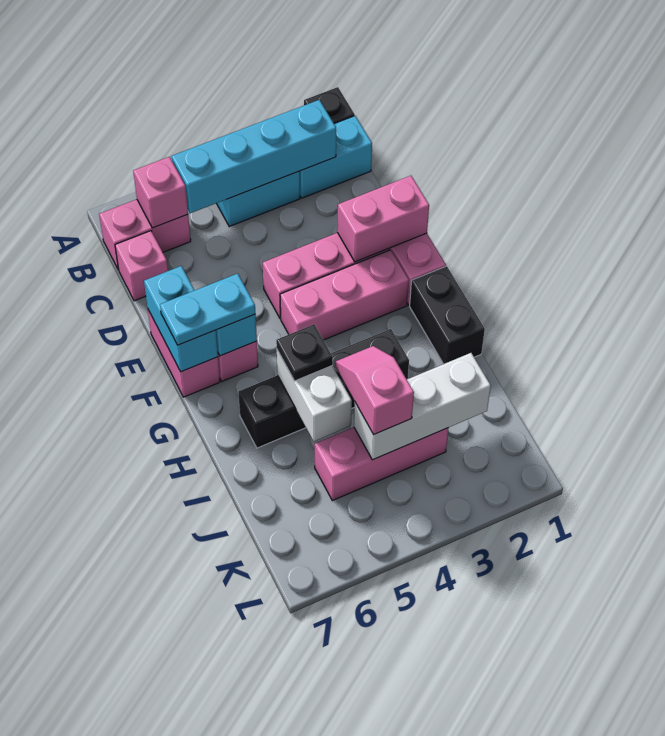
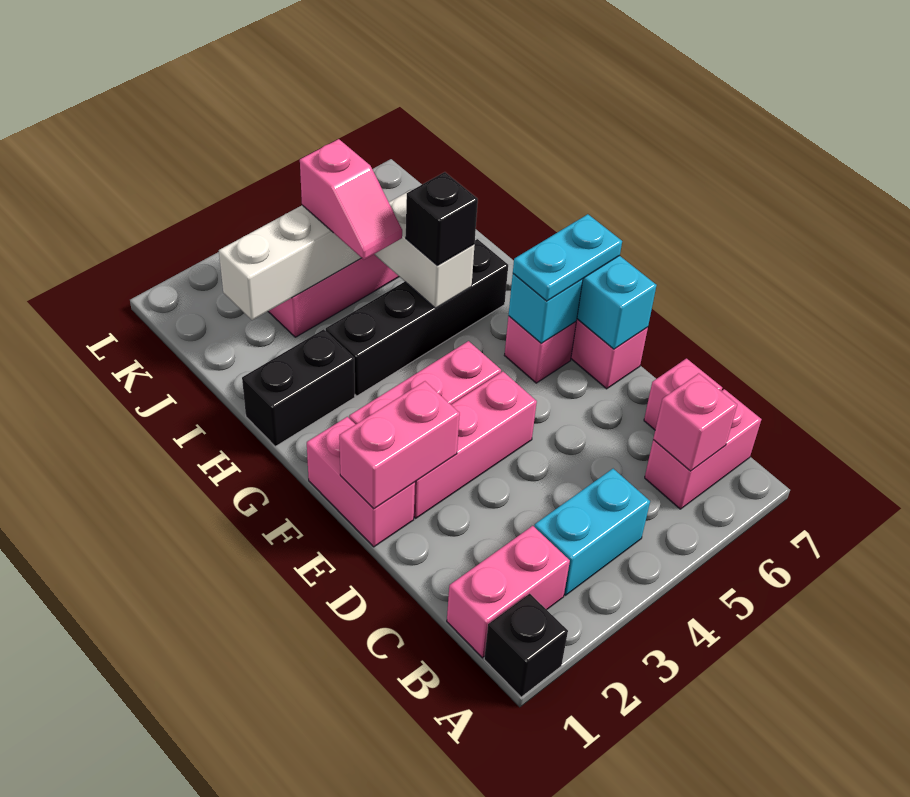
cyan brick B1:B2 level 1 -> pink brick B1:B2 level 1
cyan brick B2:B5 level 2 -> none
black brick G1:H1 level 1 -> black brick H1:H2 level 1
black plate H5 level 3 -> black brick H5 level 3

